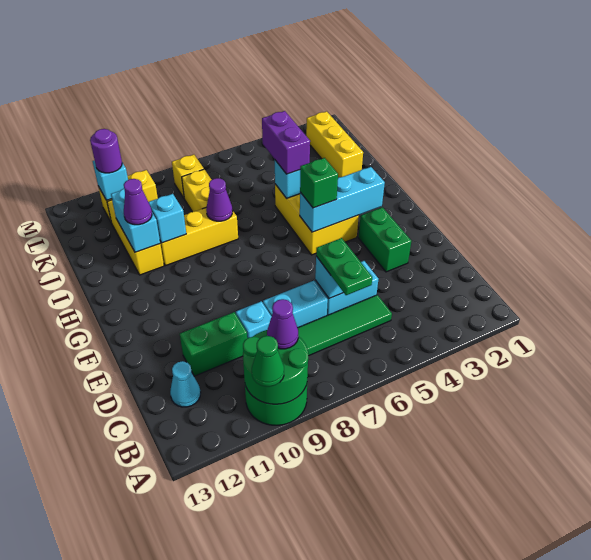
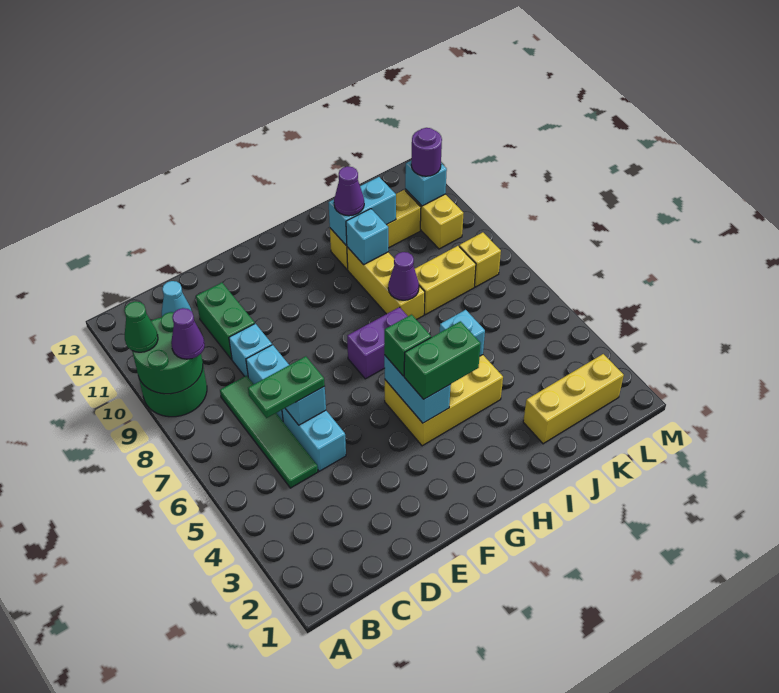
green brick E3:F3 level 1 -> green brick G4:H4 level 3
cyan brick G3:G5 level 2 -> cyan brick G4:G5 level 2
purple brick I5:J5 level 3 -> purple brick G7:H7 level 1

